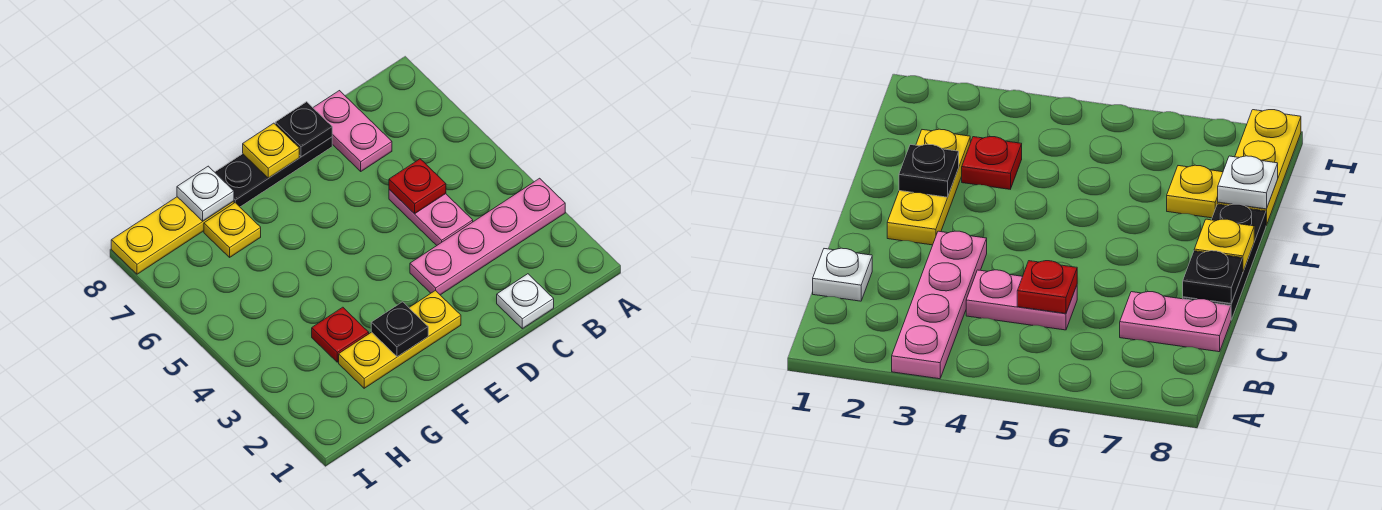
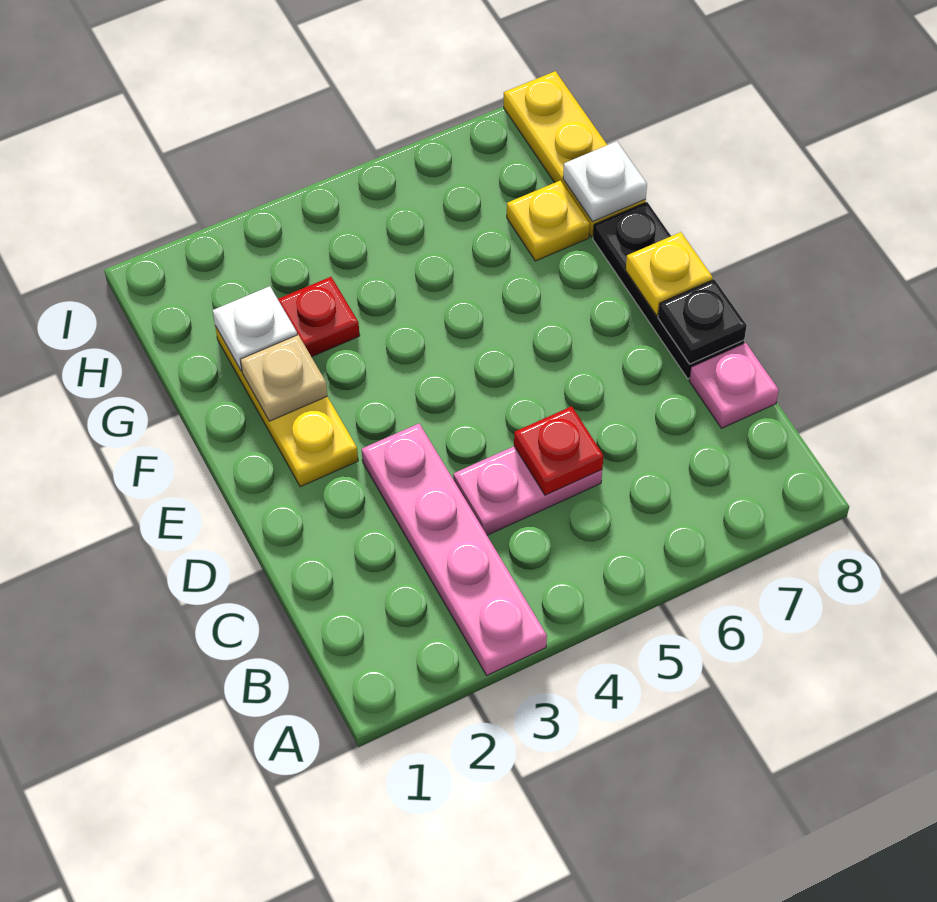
white plate C1 level 1 -> white plate G2 level 2
pink plate C7:C8 level 1 -> pink plate C8 level 1
black plate F2 level 2 -> tan plate F2 level 2

